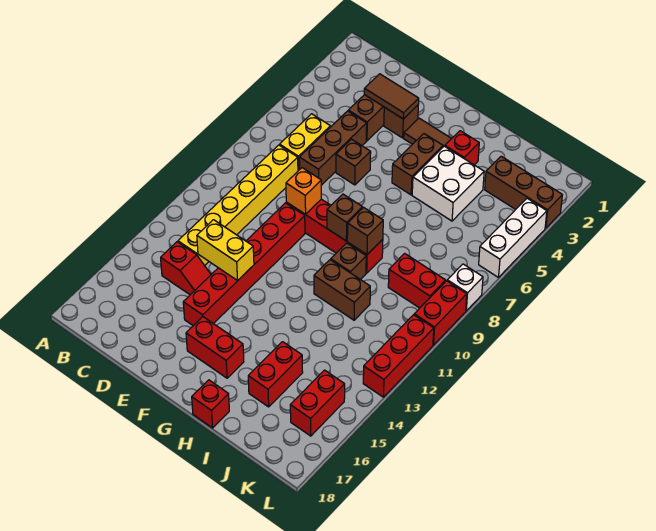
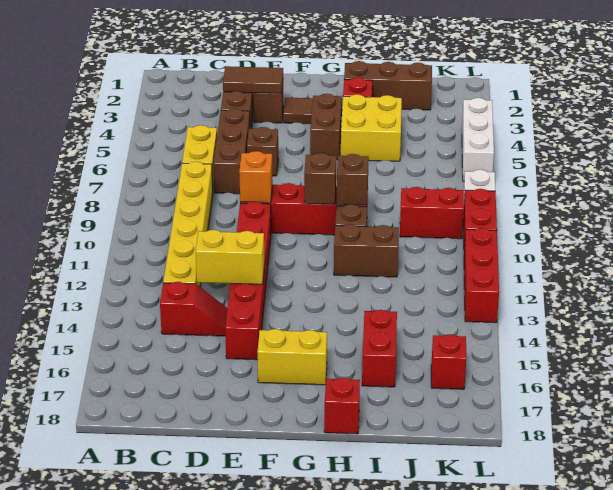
red brick F16:G16 level 1 -> yellow brick F16:G16 level 1
white brick H4:I5 level 1 -> yellow brick H4:I5 level 1
brown brick J3:L3 level 1 -> brown brick H2:J2 level 1
red brick K15:K16 level 1 -> red brick K16 level 1

